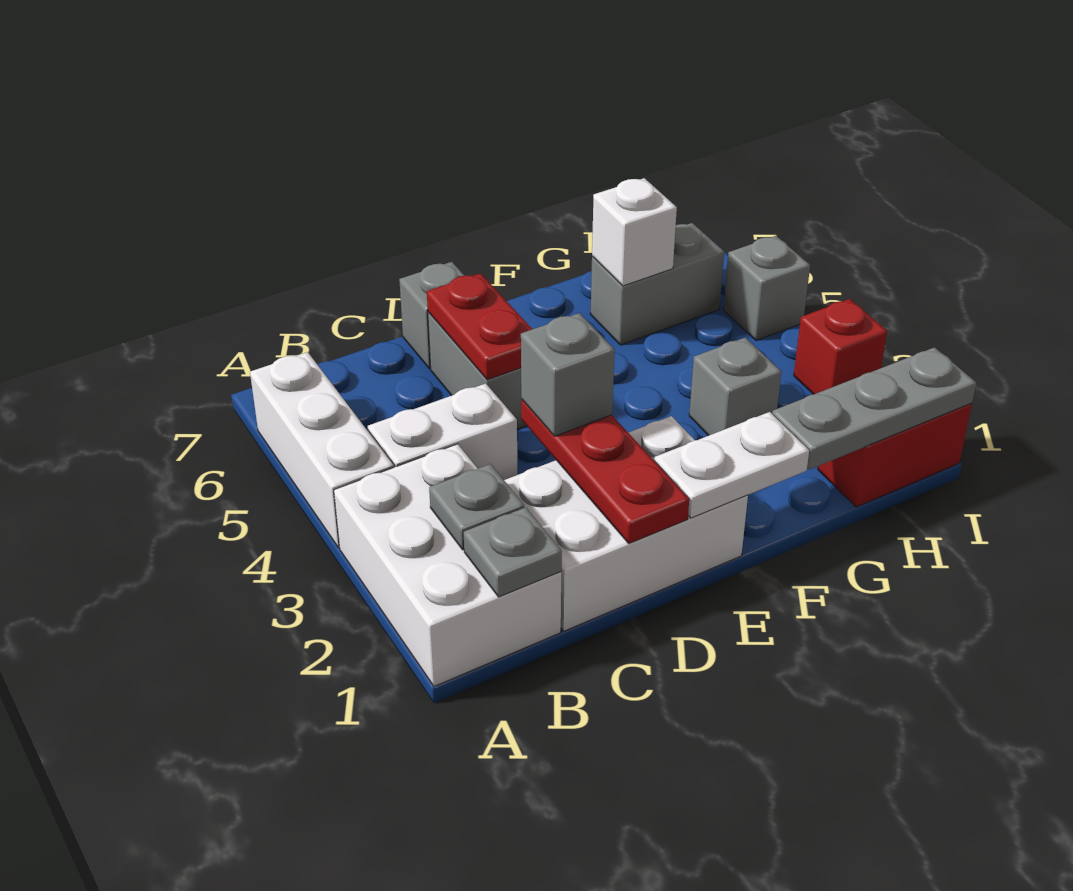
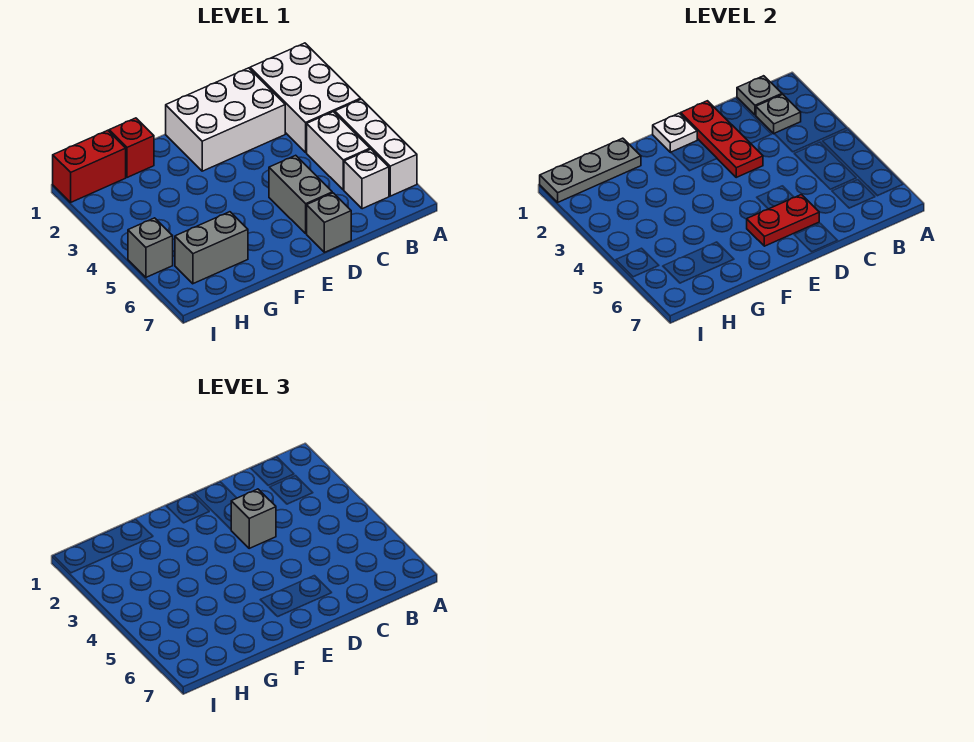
white brick B4:C4 level 1 -> white brick B4:B5 level 1
red plate D5:D6 level 2 -> red plate D6:E6 level 2
white plate E1:F1 level 2 -> white plate E1 level 2
grey brick G3 level 1 -> none
white brick G6 level 2 -> white brick B6 level 1
red brick I3 level 1 -> red brick G1 level 1

